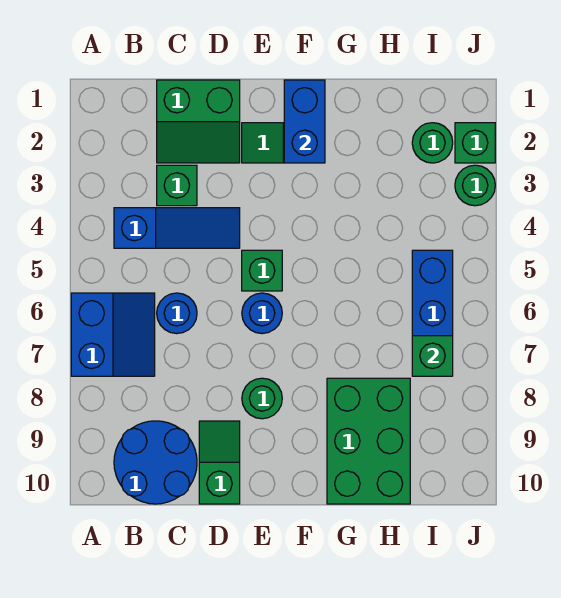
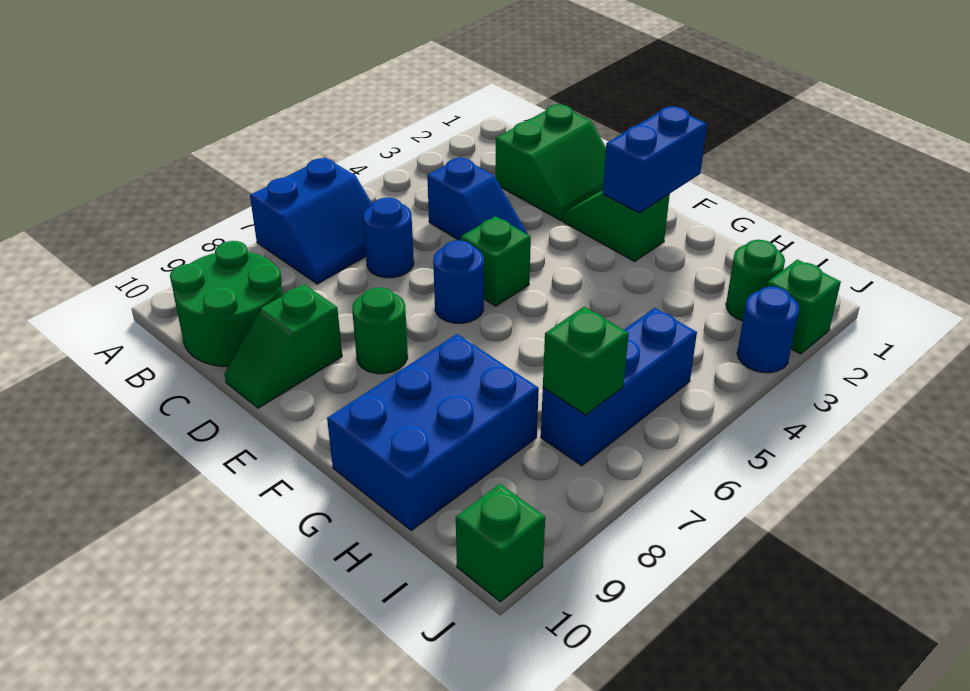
blue slope B4:D4 level 1 top B -> blue slope C4:D4 level 1 top C
blue round brick B9:C10 level 1 -> green round brick B9:C10 level 1
green slope C1:D2 level 1 top 1 -> green slope C1:D2 level 1 top C
green brick C3 level 1 -> green brick J10 level 1
green slope D9:D10 level 1 top 10 -> green slope D9:D10 level 1 top 9
green brick G8:H10 level 1 -> blue brick G8:H10 level 1
green round brick J3 level 1 -> blue round brick J3 level 1

